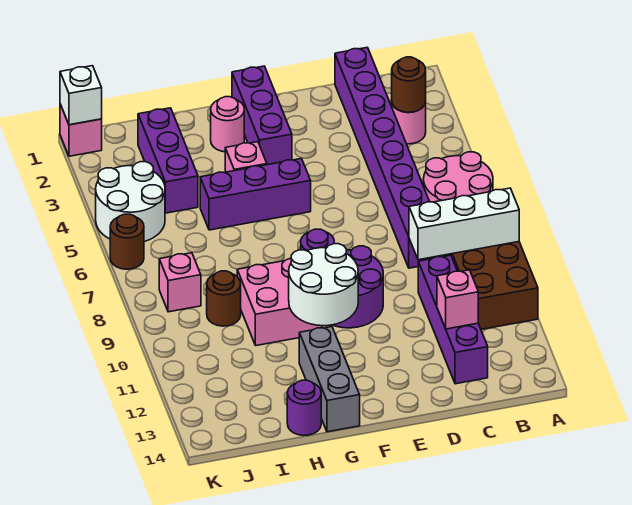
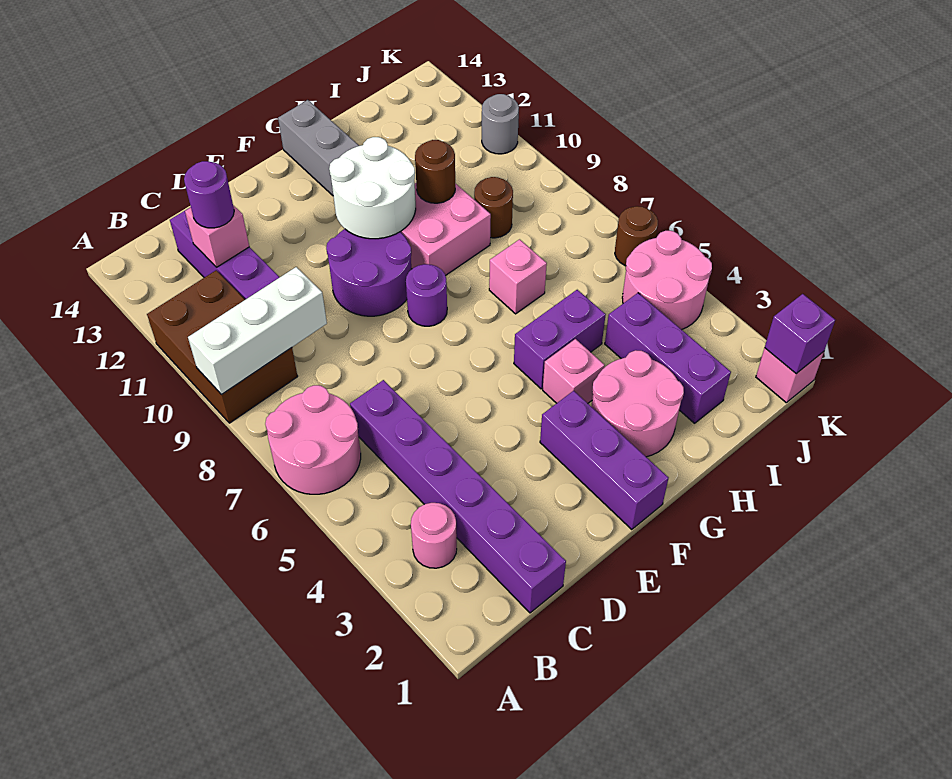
brown round brick B3 level 2 -> brown round brick H10 level 2
purple brick C1:C8 level 1 -> purple brick C1:C6 level 1
purple brick F5:H5 level 1 -> purple brick G5:H5 level 1
pink round brick G2 level 1 -> pink round brick G2:H3 level 1
purple round brick H14 level 1 -> purple round brick C12 level 3
white round brick J4:K5 level 1 -> pink round brick J4:K5 level 1
pink brick J8 level 1 -> pink brick H7 level 1
white brick K1 level 2 -> purple brick K1 level 2
none -> grey round brick K11 level 1

